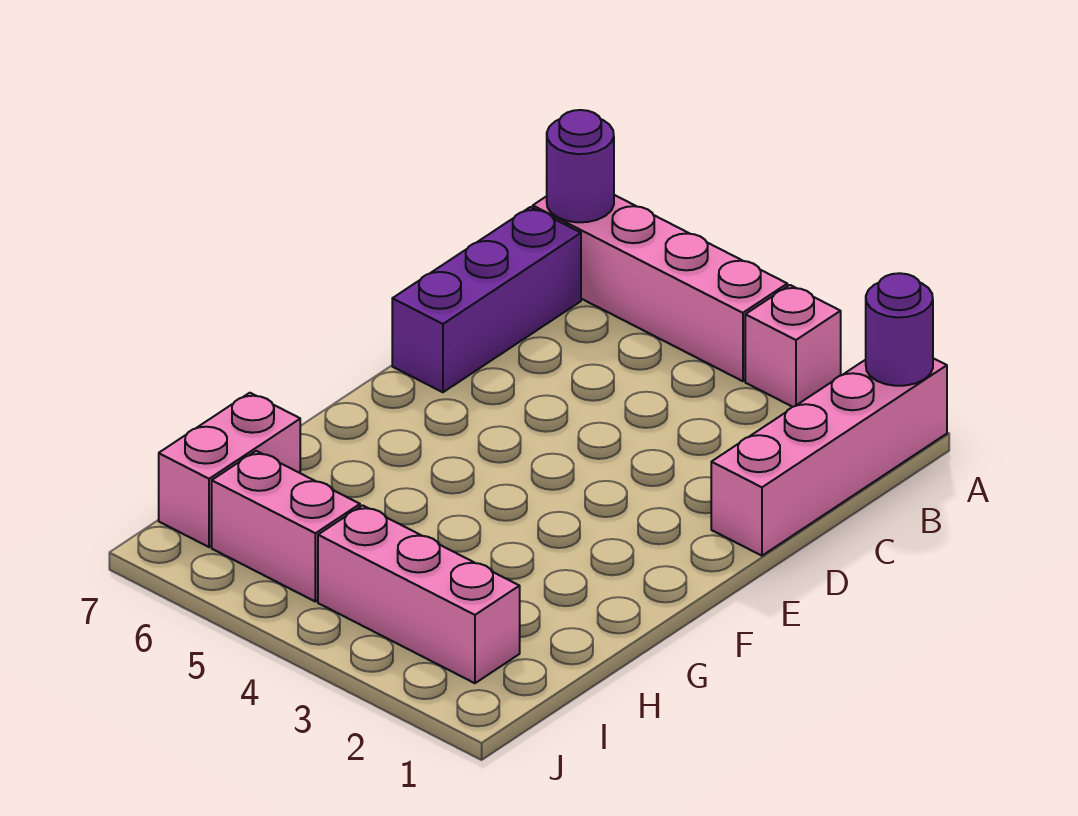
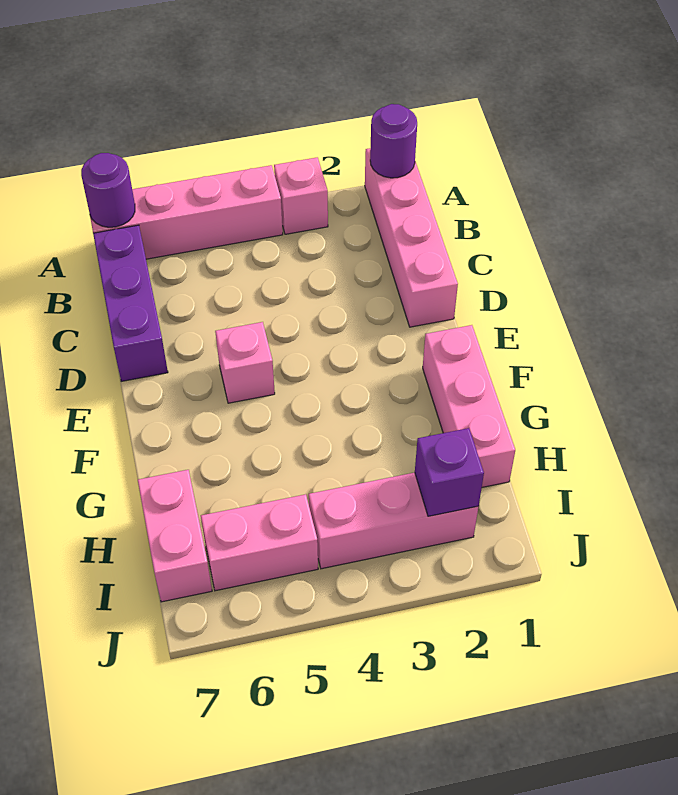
none -> pink brick E5 level 1
none -> pink brick F1:H1 level 1
none -> purple brick I2 level 2

